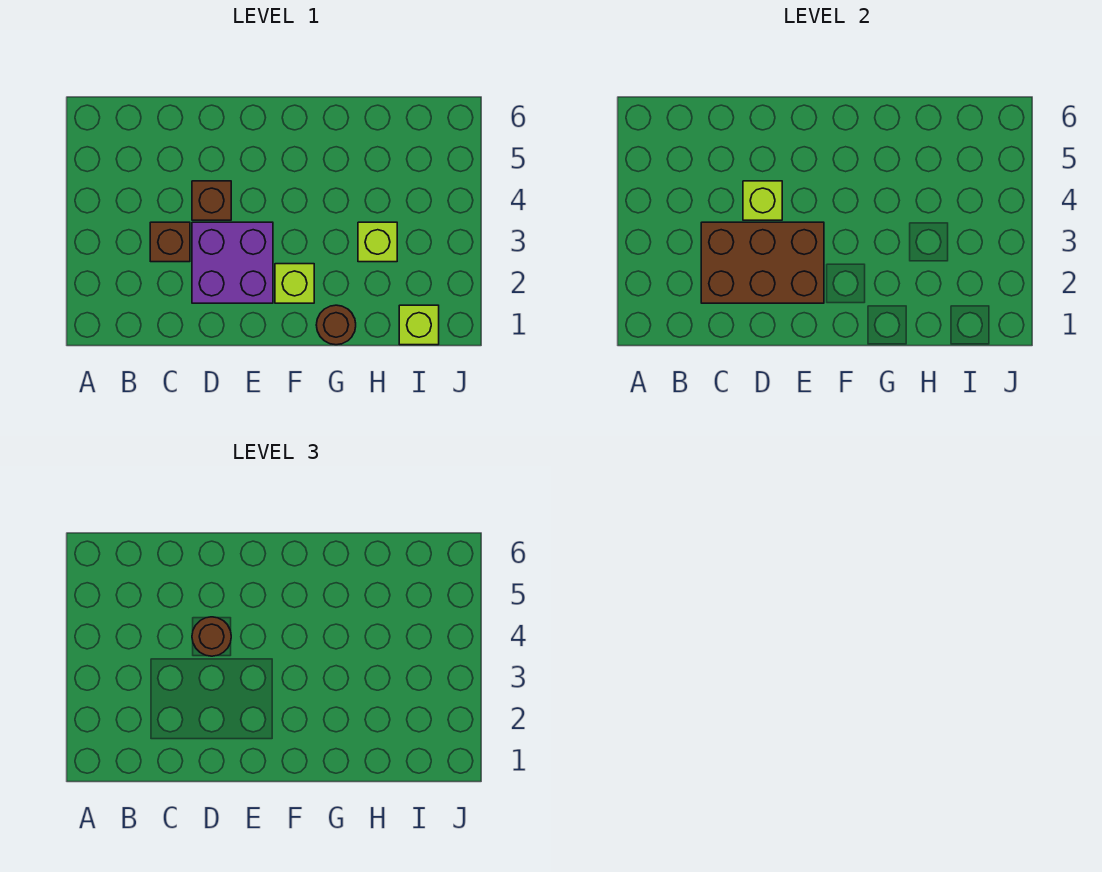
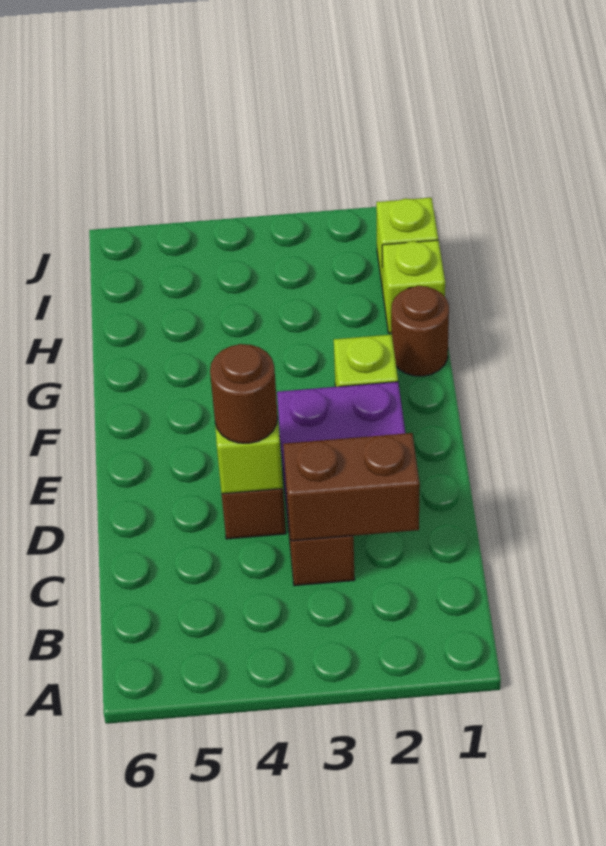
brown brick C2:E3 level 2 -> brown brick C2:C3 level 2
lime brick H3 level 1 -> lime brick H1 level 1

